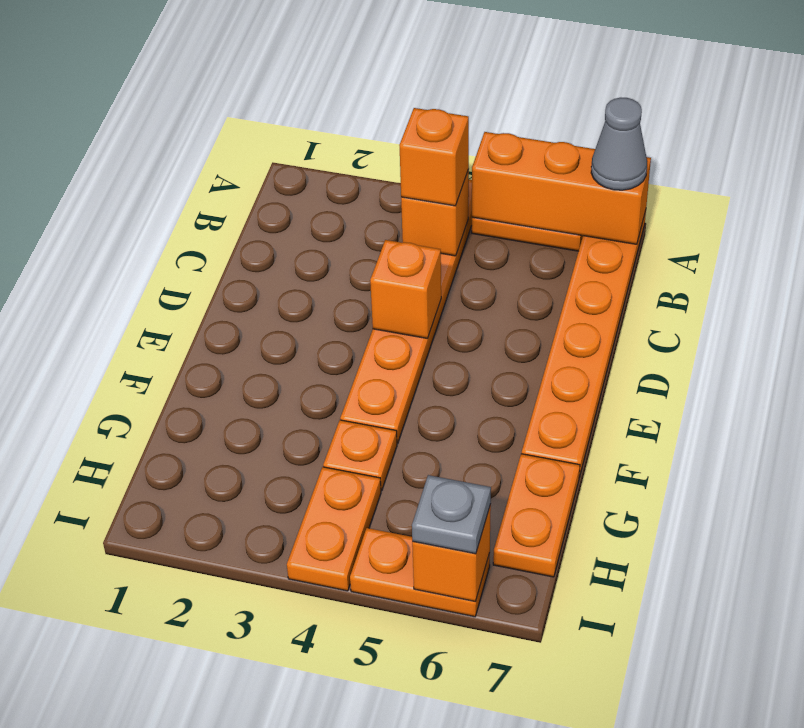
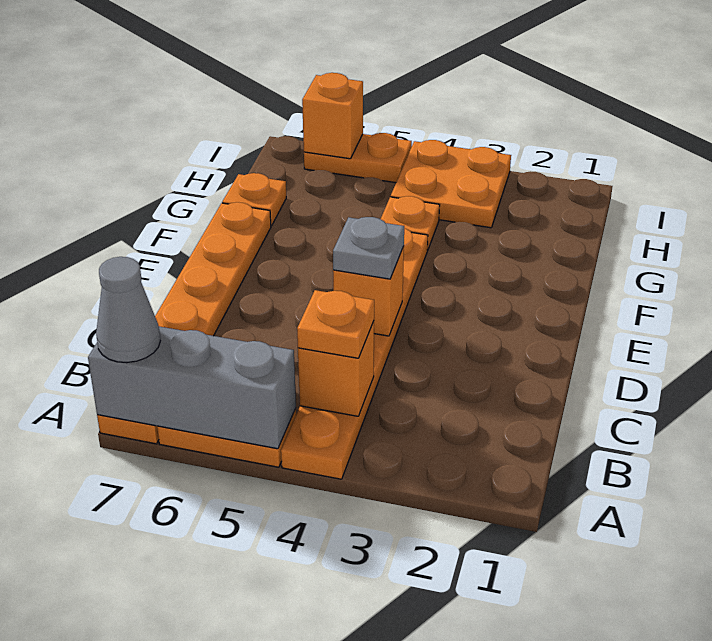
orange brick A5:A7 level 2 -> grey brick A5:A7 level 2
orange brick B4 level 3 -> orange plate B4 level 3
orange plate G7:H7 level 1 -> orange plate G7 level 1
orange plate H4:I4 level 1 -> orange plate H3:I4 level 1
grey plate I6 level 3 -> grey plate D4 level 3

